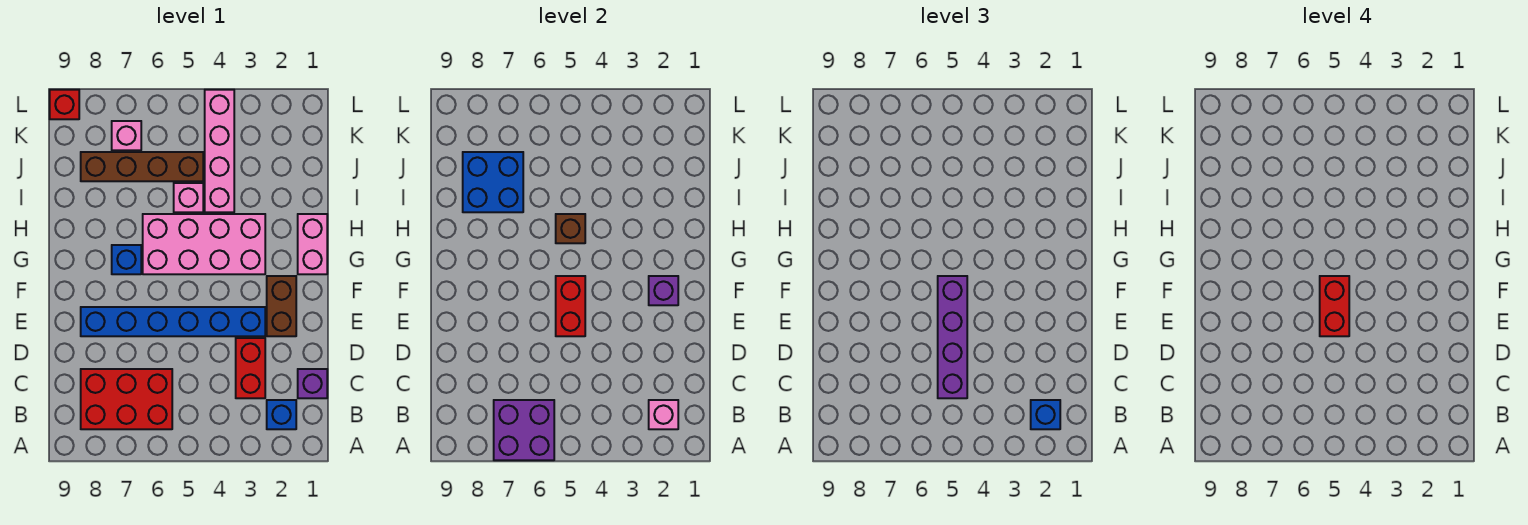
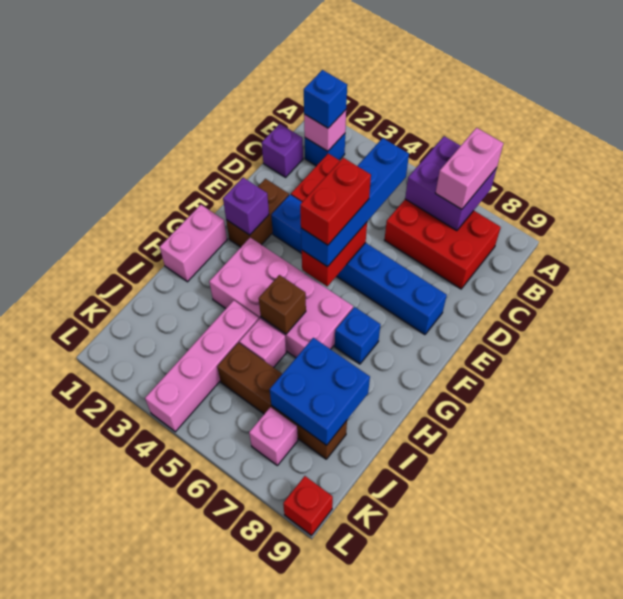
none -> pink brick A7:B7 level 3
purple brick C5:F5 level 3 -> blue brick C5:F5 level 3

